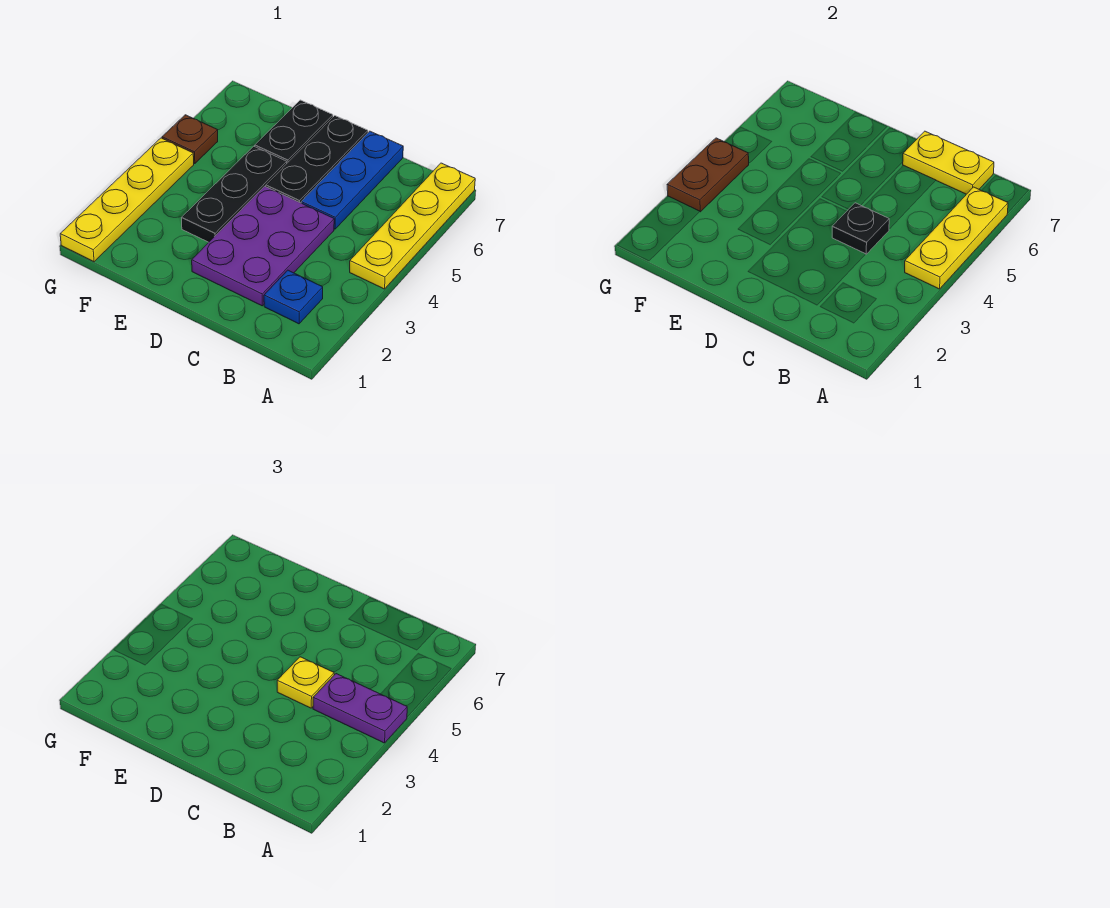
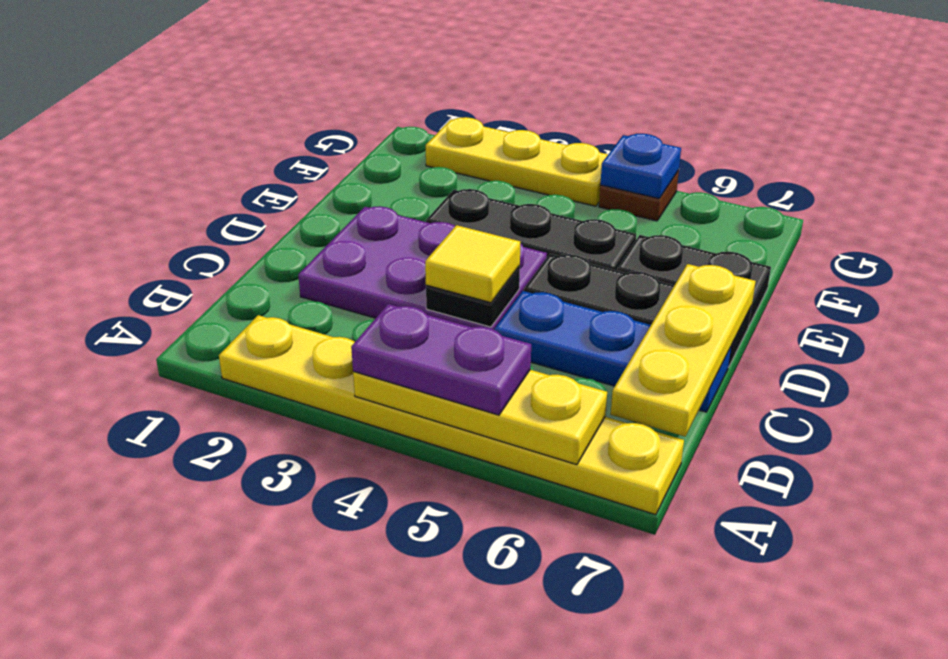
yellow plate A4:A7 level 1 -> yellow plate A2:A7 level 1
purple plate A4:B4 level 3 -> purple plate A4:A5 level 3
blue plate B2 level 1 -> blue plate G5 level 2
yellow plate B7:C7 level 2 -> yellow plate B7:D7 level 2
yellow plate C4 level 3 -> yellow tile C4 level 3
yellow plate G1:G4 level 1 -> yellow plate G2:G4 level 1
brown plate G3:G4 level 2 -> none

